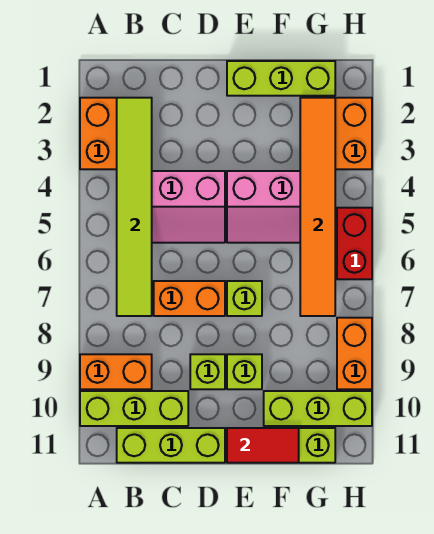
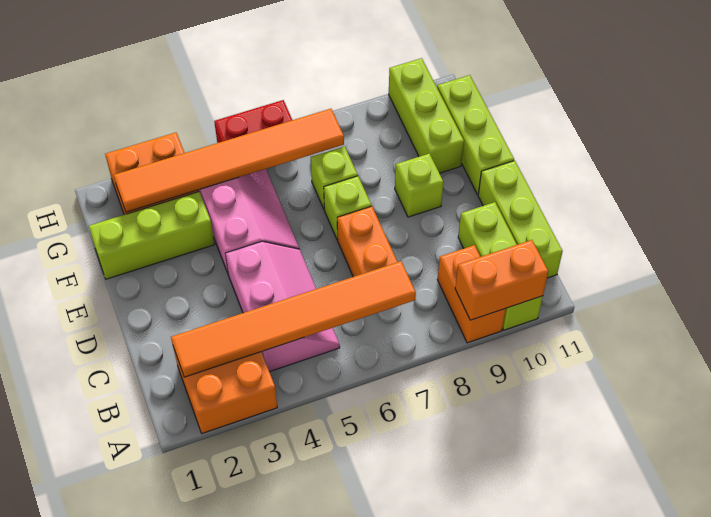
lime tile B2:B7 level 2 -> orange tile B2:B7 level 2
lime brick D9 level 1 -> lime brick F7 level 1
lime brick E1:G1 level 1 -> lime brick F1:F3 level 1
red tile E11:F11 level 2 -> none
orange brick H8:H9 level 1 -> orange brick A9:A10 level 2

